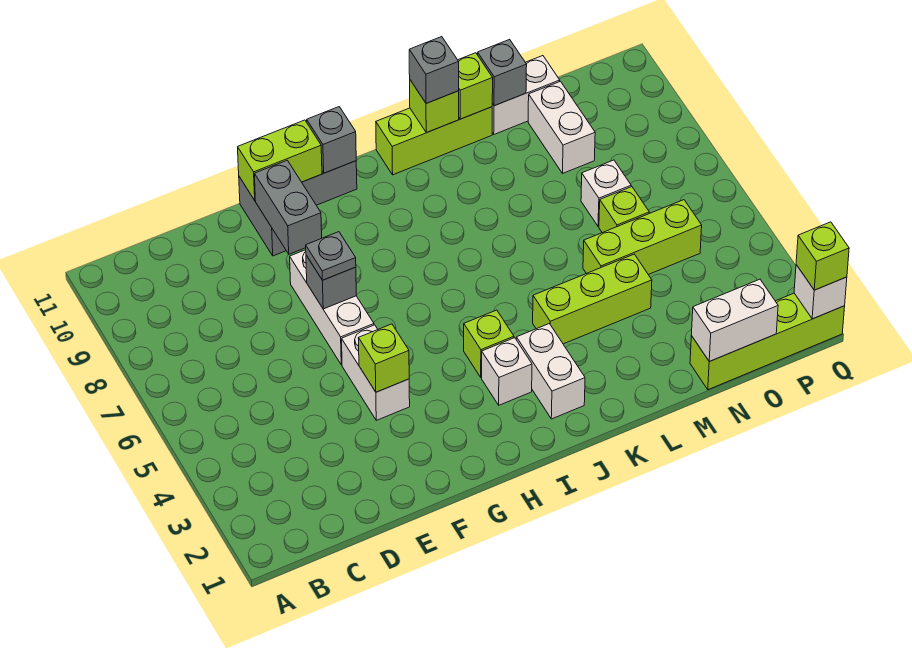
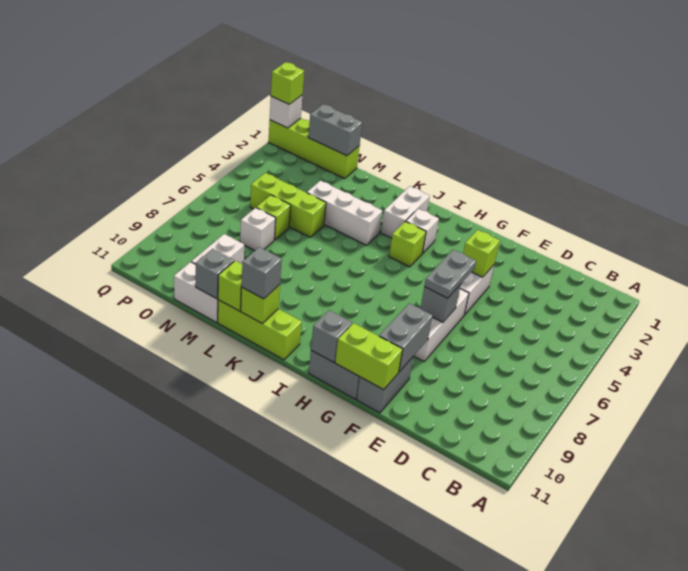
grey plate F7 level 3 -> grey plate F6:F7 level 3
lime brick K4:M4 level 1 -> white brick K4:M4 level 1
white brick N1:O1 level 2 -> grey brick N1:O1 level 2

